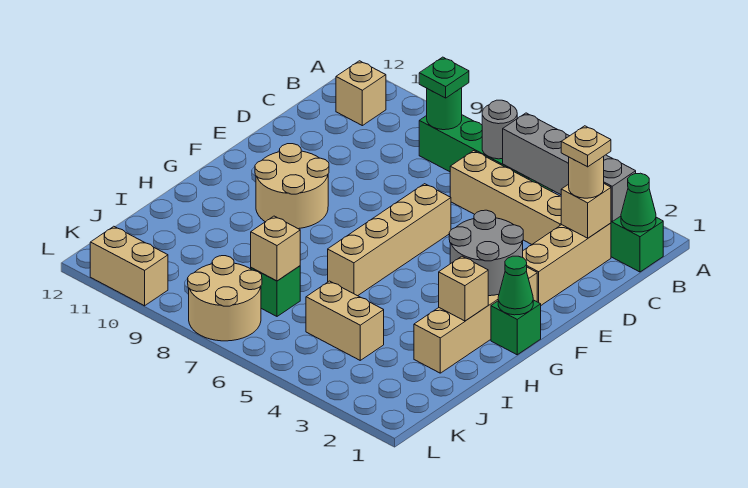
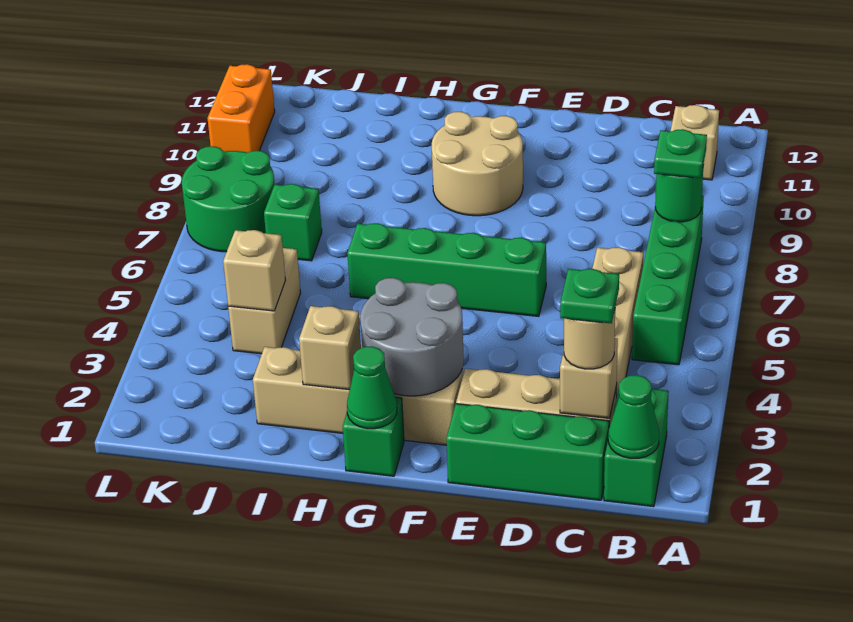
grey brick B2:B5 level 2 -> none
grey round brick B6 level 2 -> none
none -> green brick C1:E1 level 1
tan plate C2 level 4 -> green plate C2 level 4
tan brick E6:H6 level 1 -> green brick E6:H6 level 1
tan brick J7 level 2 -> tan brick J4 level 2
tan round brick K7:L8 level 1 -> green round brick K7:L8 level 1
tan brick L10:L11 level 1 -> orange brick L10:L11 level 1

